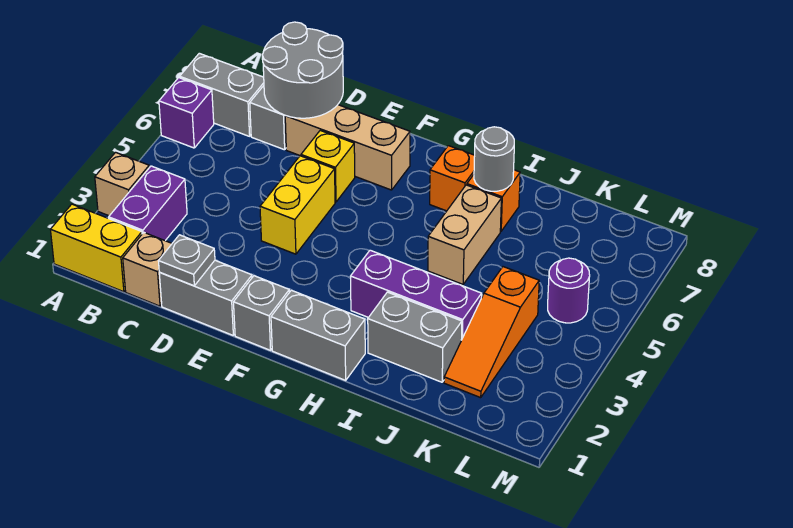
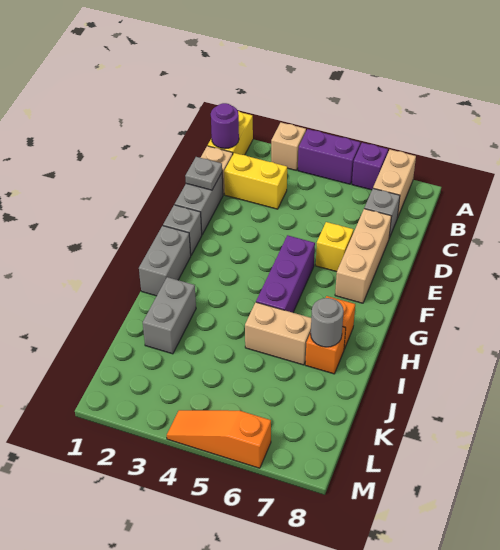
grey brick A7:B7 level 1 -> tan brick A7:B7 level 1
purple brick B2:B3 level 1 -> purple brick A4:A5 level 1
grey round brick C7:D8 level 2 -> none
yellow brick E4:E5 level 1 -> yellow brick C2:C3 level 1
purple brick H3:J3 level 1 -> purple brick F5:H5 level 1
orange slope K2:K4 level 1 top 4 -> orange slope M4:M6 level 1 top 6
purple round brick L5 level 1 -> purple round brick B1 level 2

